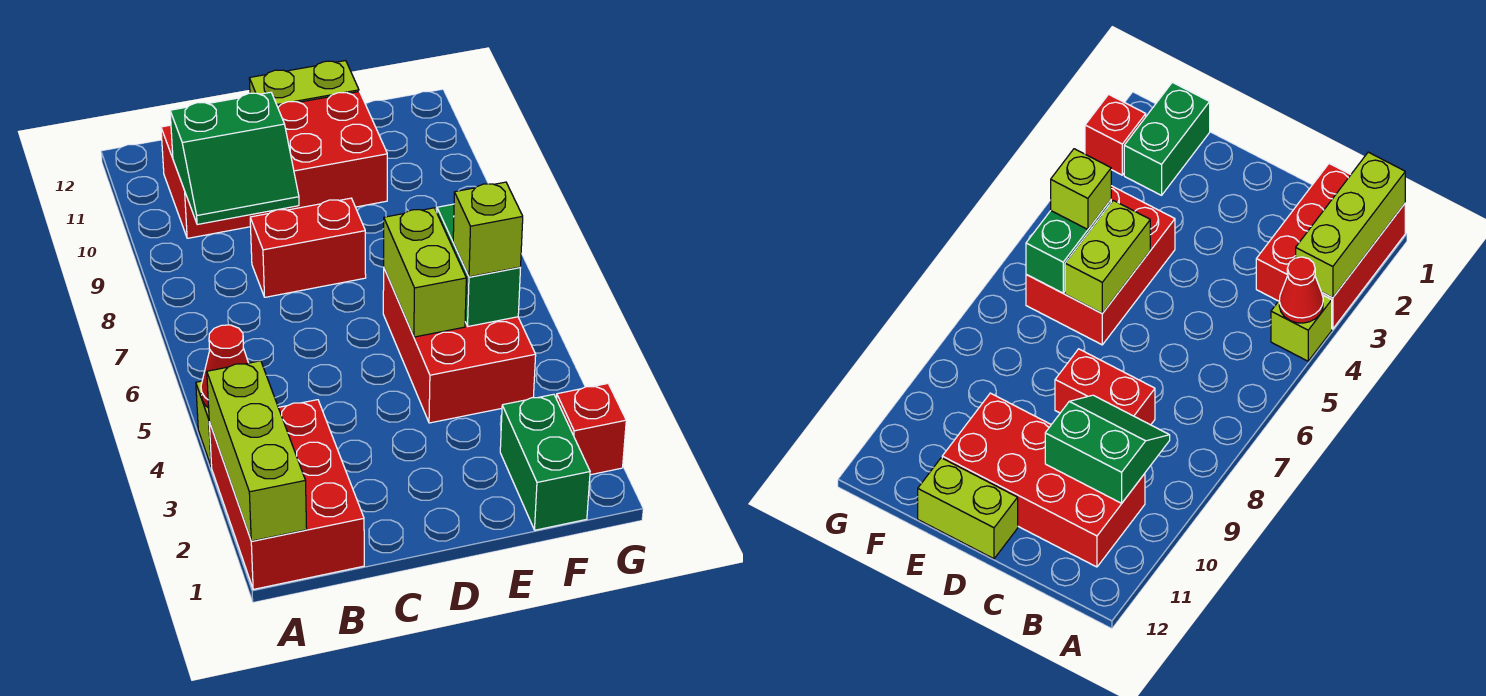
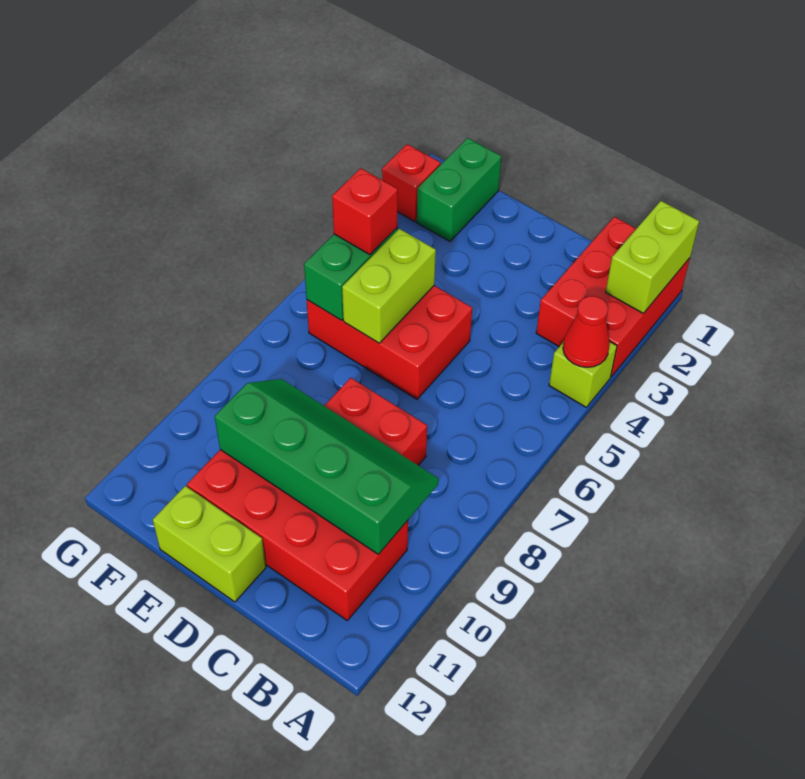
lime brick A1:A3 level 2 -> lime brick A1:A2 level 2
green slope B9:C10 level 2 top 10 -> green slope B9:E10 level 2 top 10
red brick E4:F6 level 1 -> red brick D5:F6 level 1
lime brick F5 level 3 -> red brick F5 level 3

